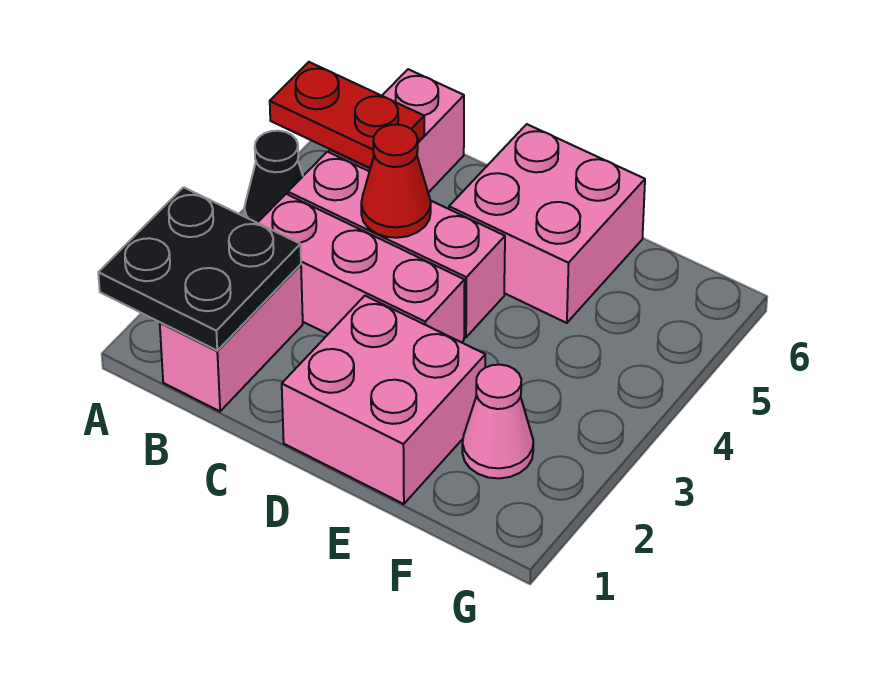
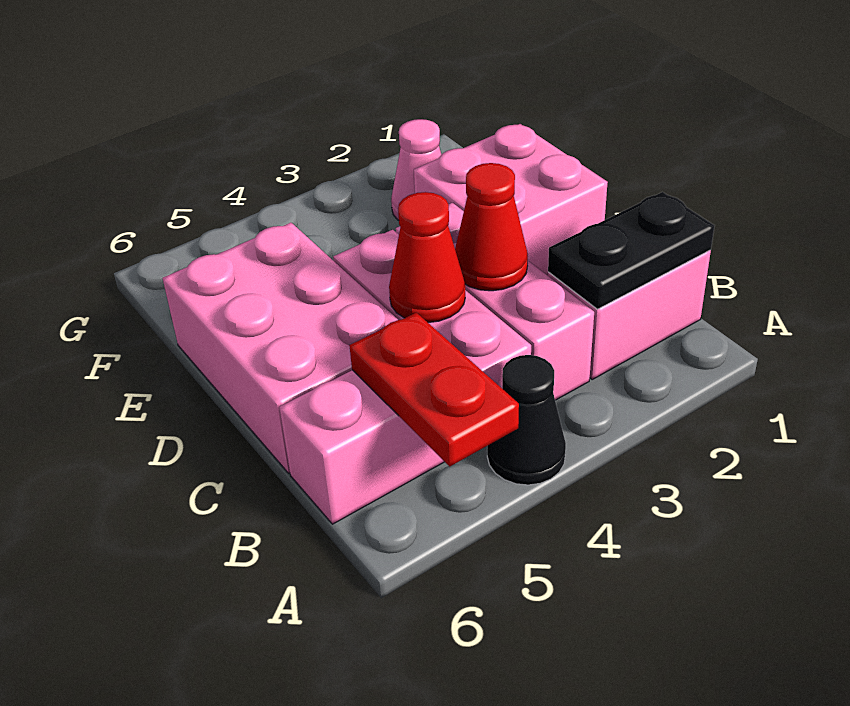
black plate A1:B2 level 2 -> black plate B1:B2 level 2
none -> red cone C3 level 2
pink brick D5:E6 level 1 -> pink brick C5:E6 level 1

